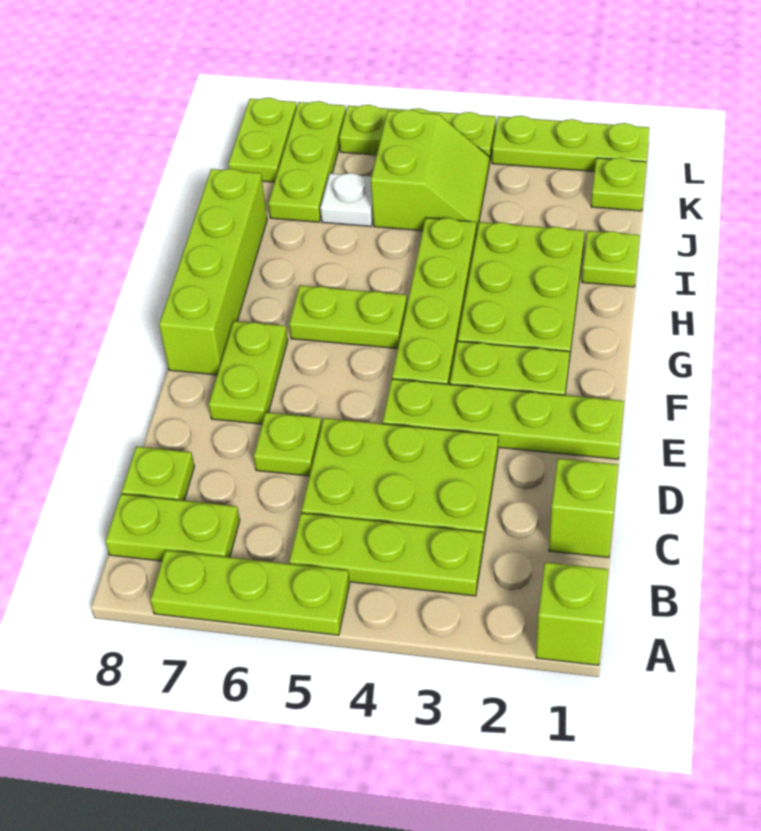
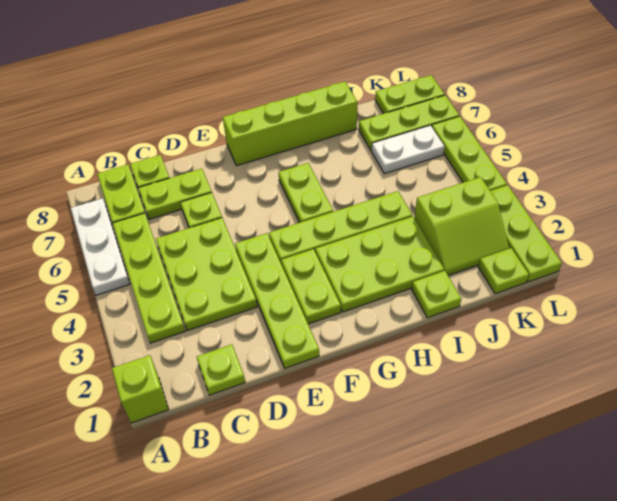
lime plate A5:A7 level 1 -> white plate A5:A7 level 1
lime plate B3:B5 level 1 -> lime plate B3:B6 level 1
lime brick C1 level 1 -> lime plate C1 level 1
lime plate E7:F7 level 1 -> lime plate C7:D7 level 1
lime slope J4:K5 level 1 top 5 -> lime slope J2:K3 level 1 top 3
white plate J6 level 1 -> white plate J6:K6 level 1

